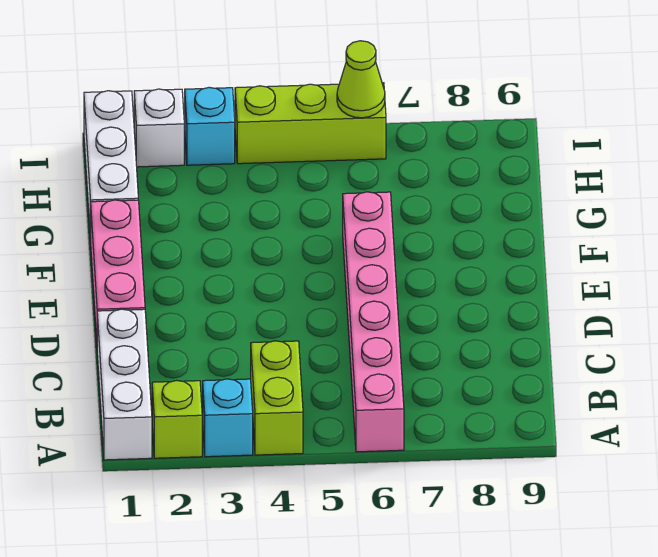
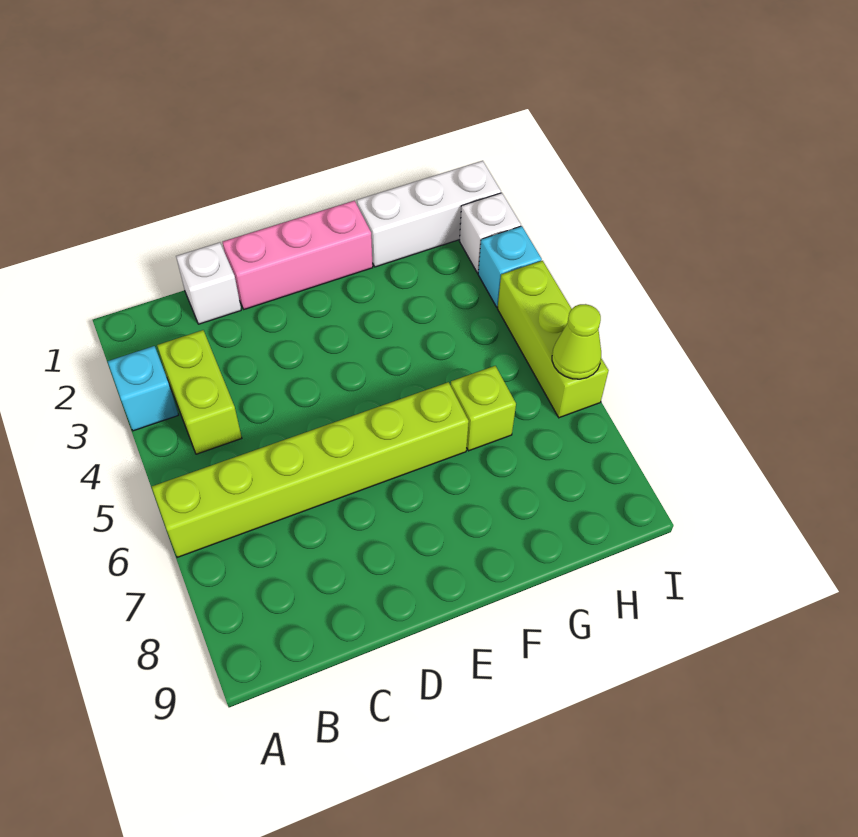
white brick A1:C1 level 1 -> white brick C1 level 1
lime brick A2 level 1 -> lime brick G6 level 1
lime brick A4:B4 level 1 -> lime brick B3:B4 level 1
pink brick A6:F6 level 1 -> lime brick A6:F6 level 1

